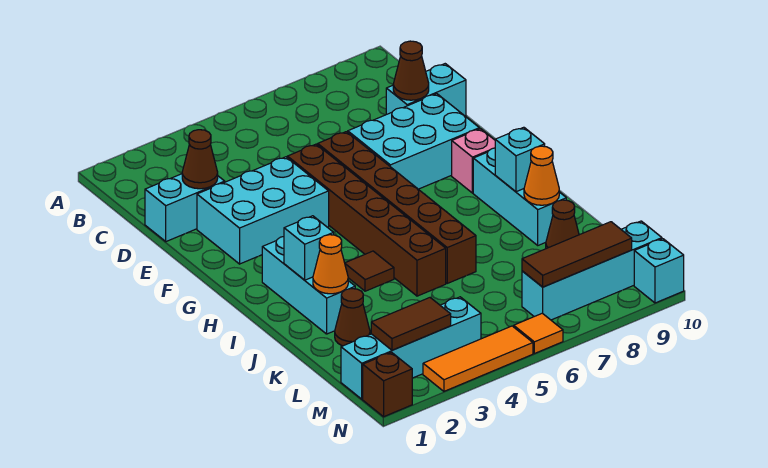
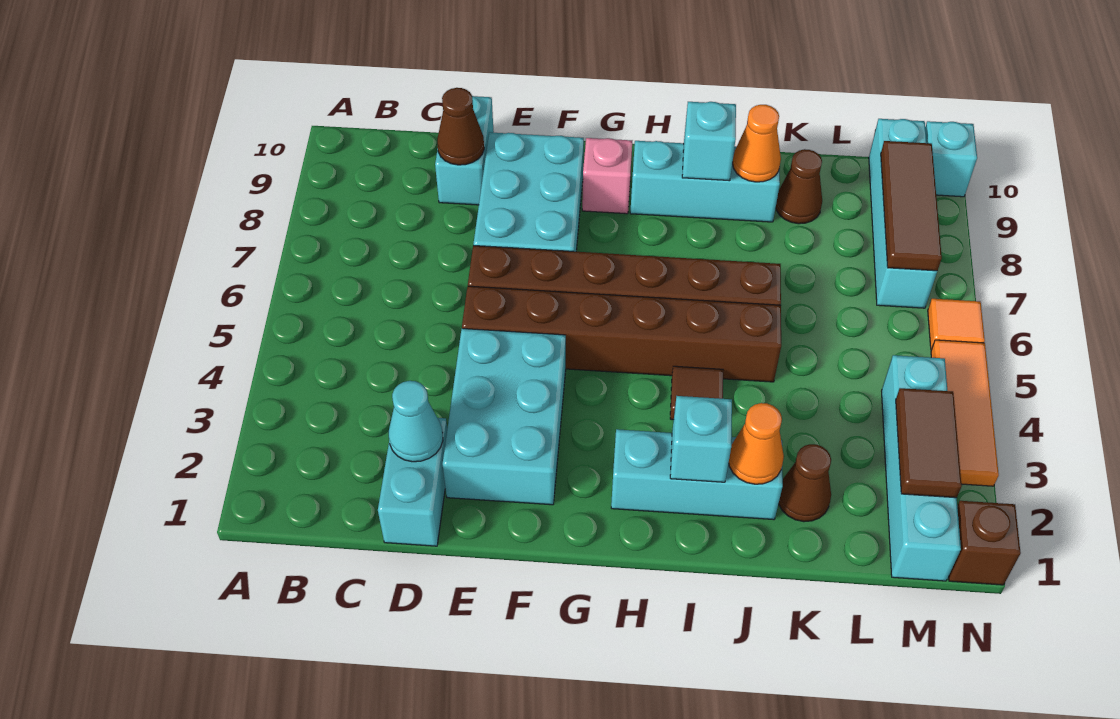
brown cone D2 level 2 -> cyan cone D2 level 2

